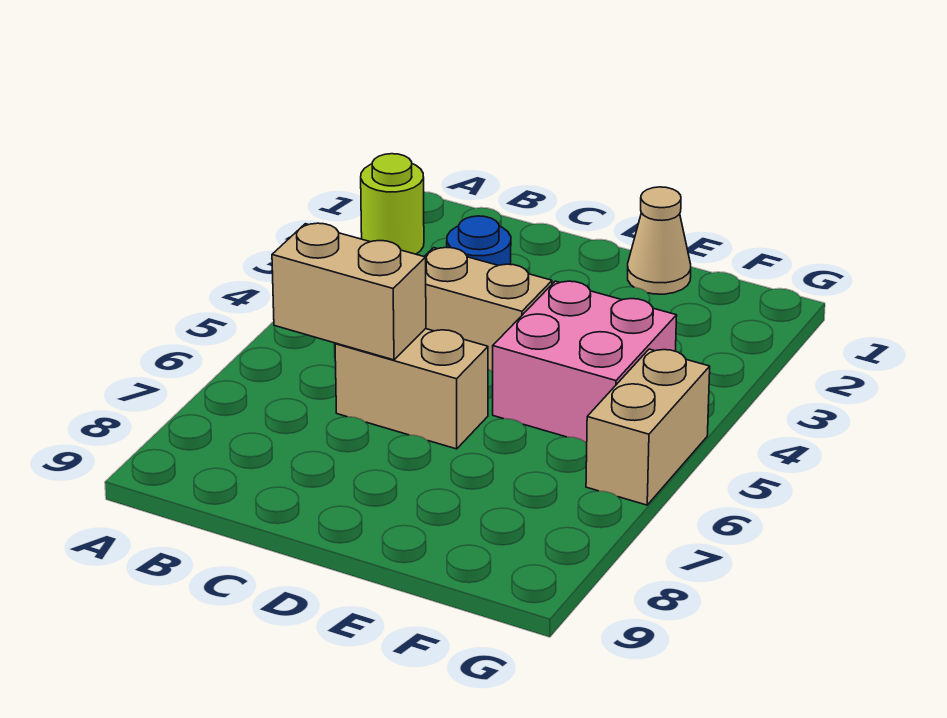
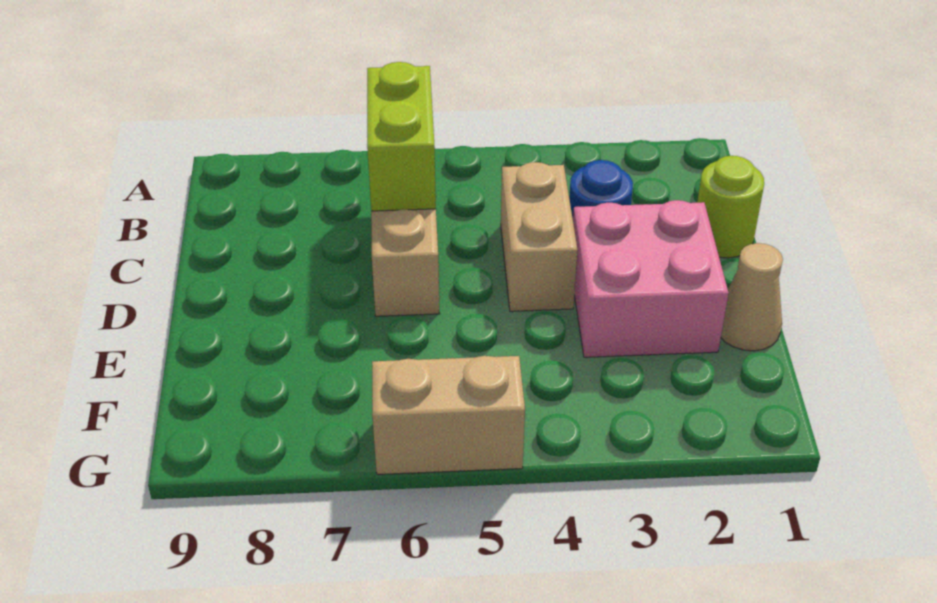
lime round brick A2 level 1 -> lime round brick C1 level 1
tan brick B6:C6 level 2 -> lime brick B6:C6 level 2
pink brick E4:F5 level 1 -> pink brick D2:E3 level 1

